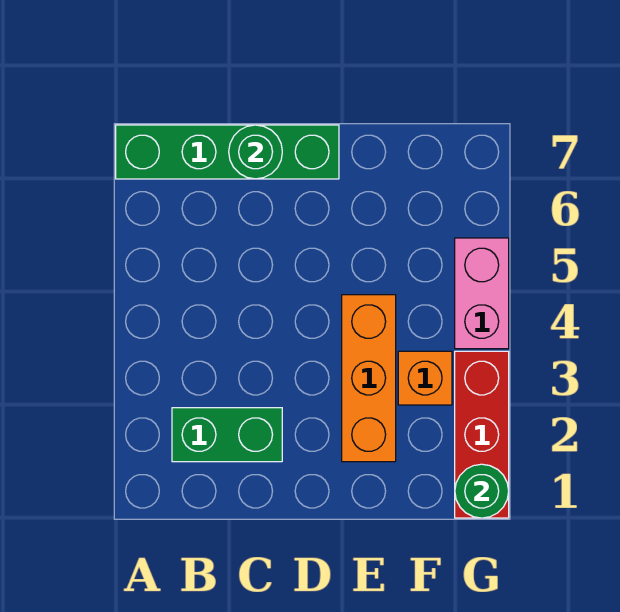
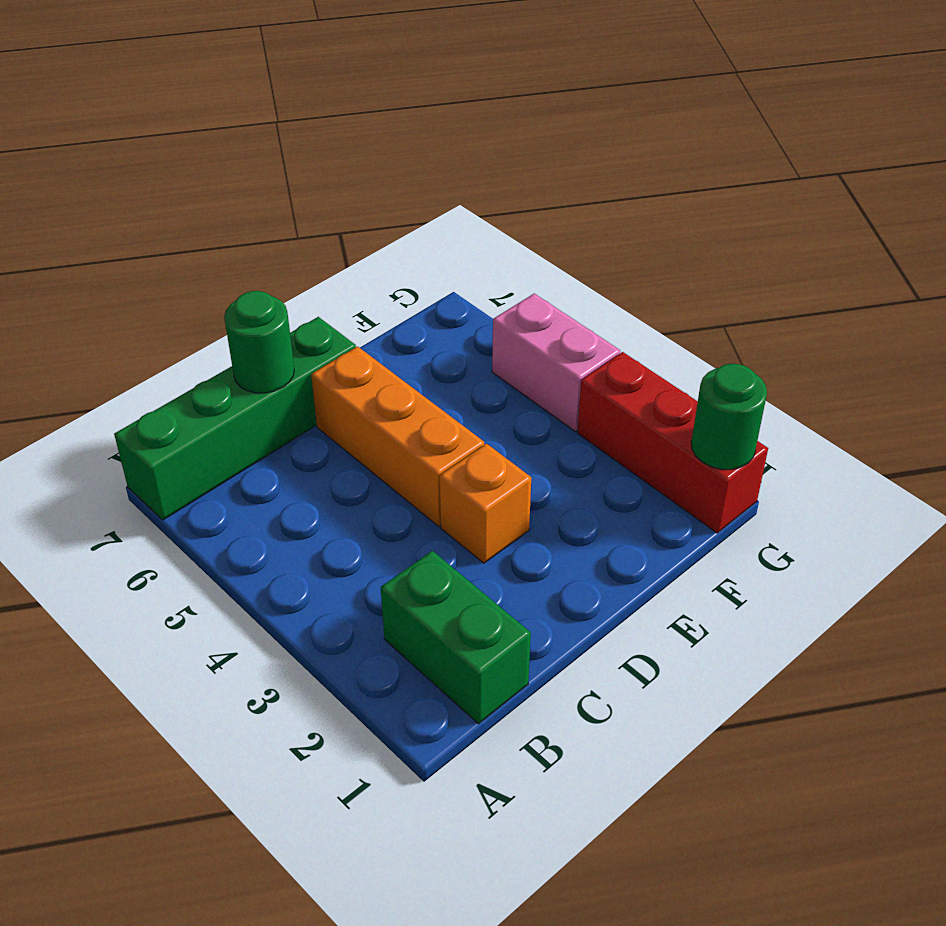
green brick B2:C2 level 1 -> green brick B1:B2 level 1
orange brick E2:E4 level 1 -> orange brick D4:D6 level 1
orange brick F3 level 1 -> orange brick D3 level 1

